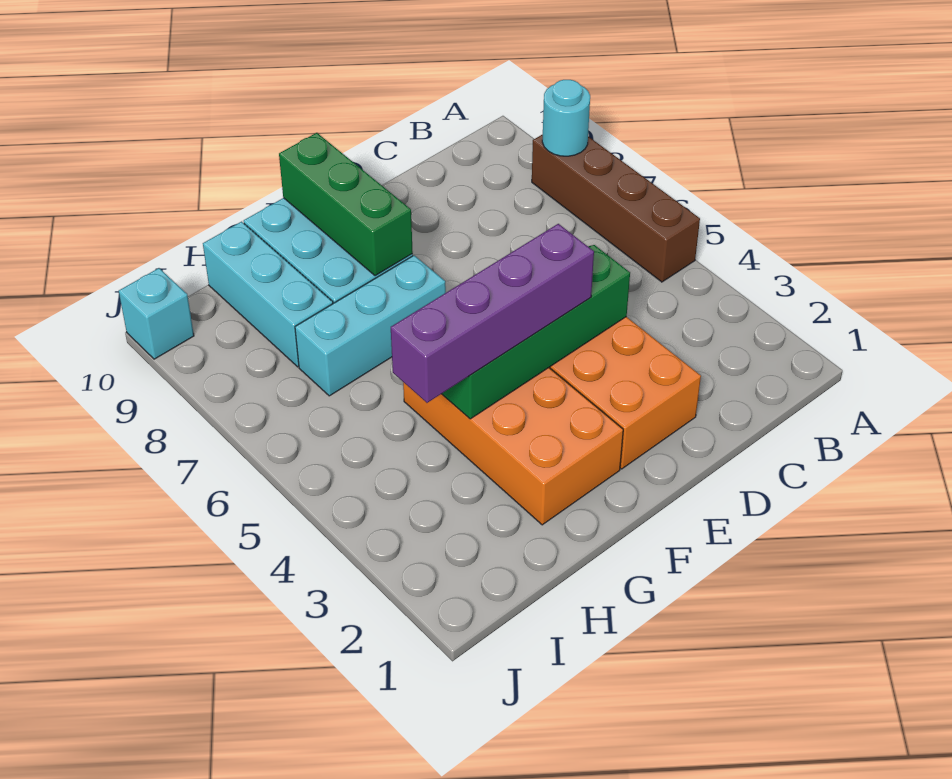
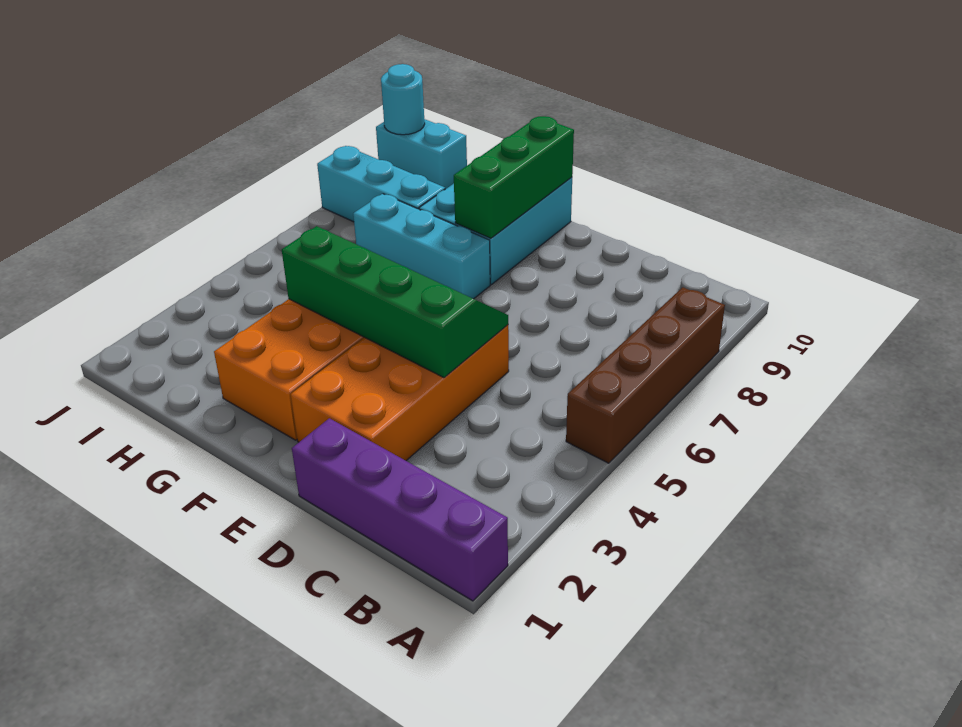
cyan round brick A8 level 2 -> cyan round brick J10 level 2
purple brick E4:H4 level 3 -> purple brick A1:D1 level 1
cyan brick H8:H10 level 1 -> cyan brick H8:J8 level 1
cyan brick J10 level 1 -> cyan brick I10:J10 level 1

